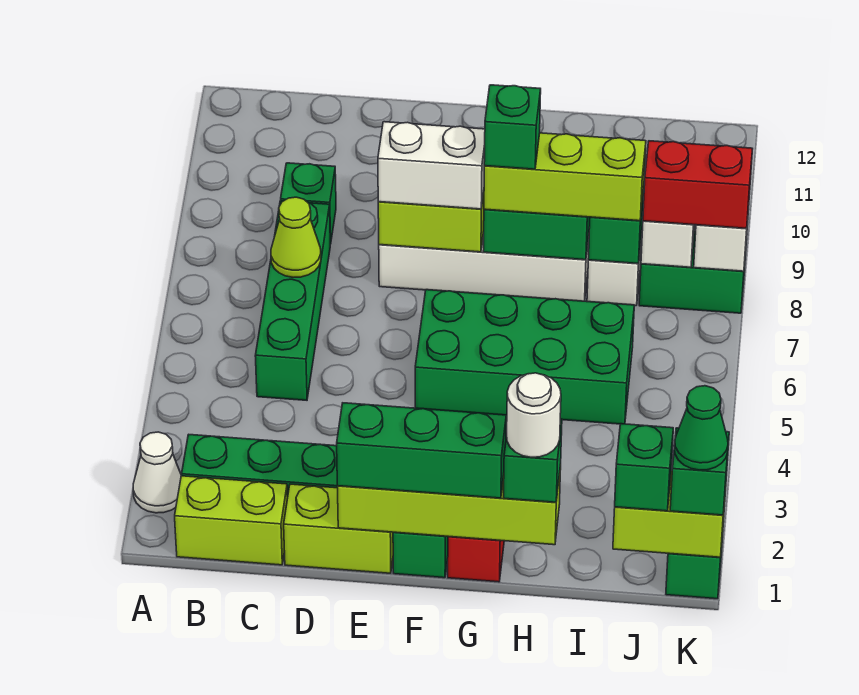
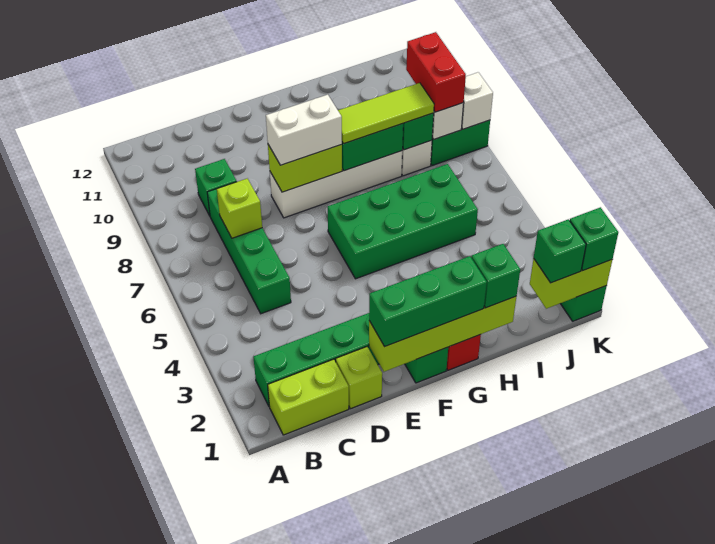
white cone A2 level 1 -> none
lime cone C7 level 2 -> lime brick C7 level 2
lime brick D1:E1 level 1 -> lime brick D1 level 1
lime brick G8:I8 level 3 -> lime tile G8:I8 level 3
green brick G8 level 4 -> none
white round brick H1 level 4 -> none
red brick J8:K8 level 3 -> red brick J8:J9 level 3
green cone K1 level 4 -> none

